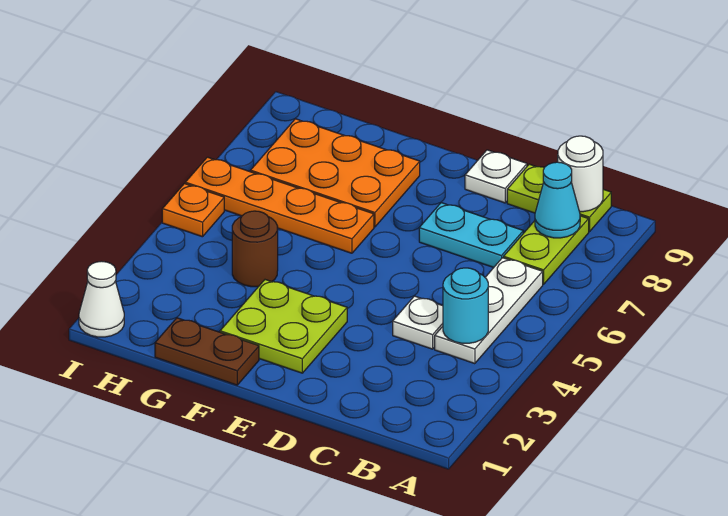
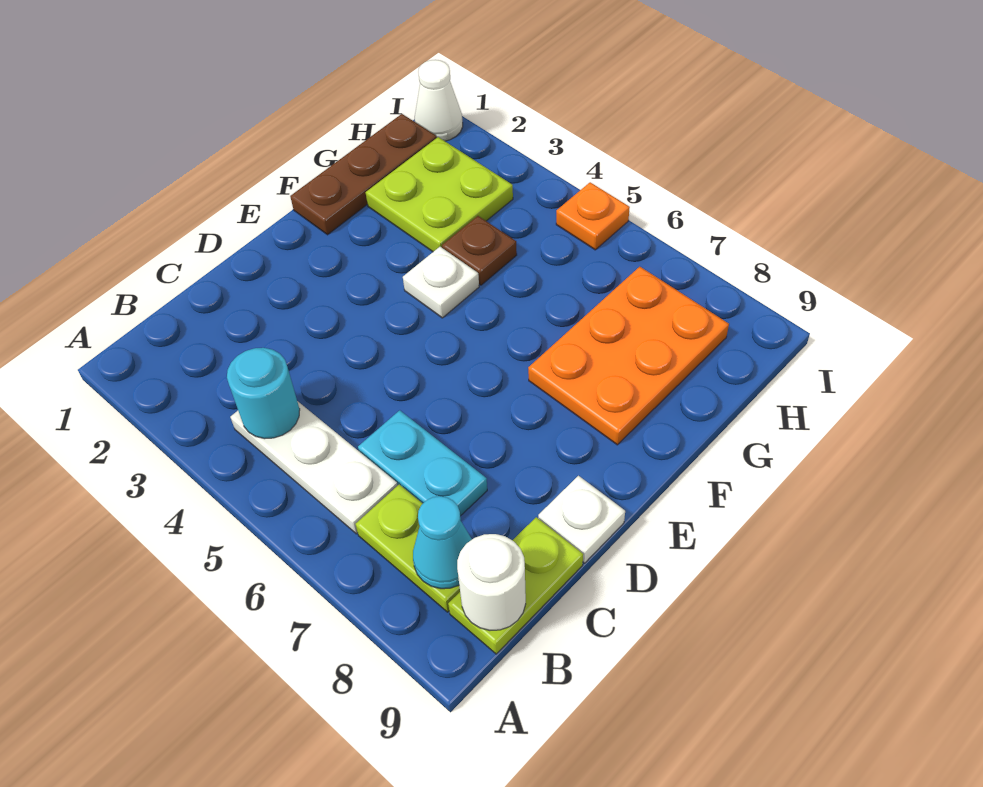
white plate C4 level 1 -> white plate F4 level 1
cyan plate C7:D7 level 1 -> cyan plate C6:C7 level 1
lime plate E2:F3 level 1 -> lime plate G2:H3 level 1
brown plate F1:G1 level 1 -> brown plate F1:H1 level 1
orange plate F6:I6 level 1 -> none
brown round brick G4 level 1 -> brown plate G4 level 1

